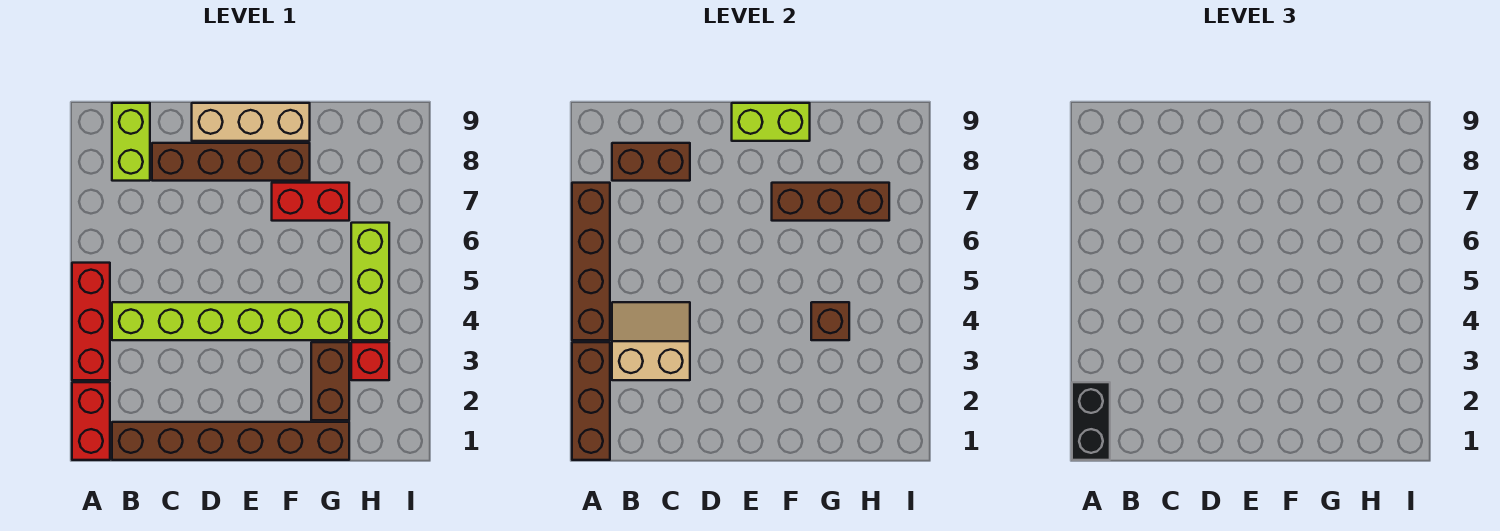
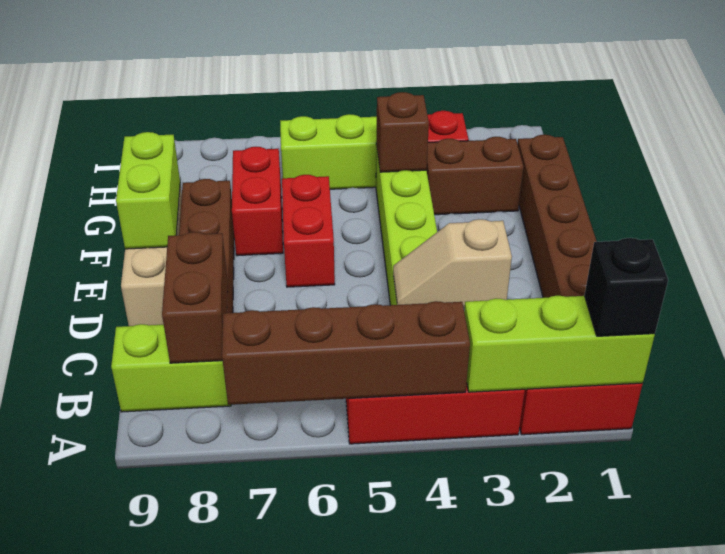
brown brick A1:A3 level 2 -> lime brick A1:A3 level 2
black brick A1:A2 level 3 -> black brick A1 level 3
tan slope B3:C4 level 2 top 3 -> tan slope C3:C4 level 2 top 3
none -> red brick E6:F6 level 1
brown brick F7:H7 level 2 -> none

